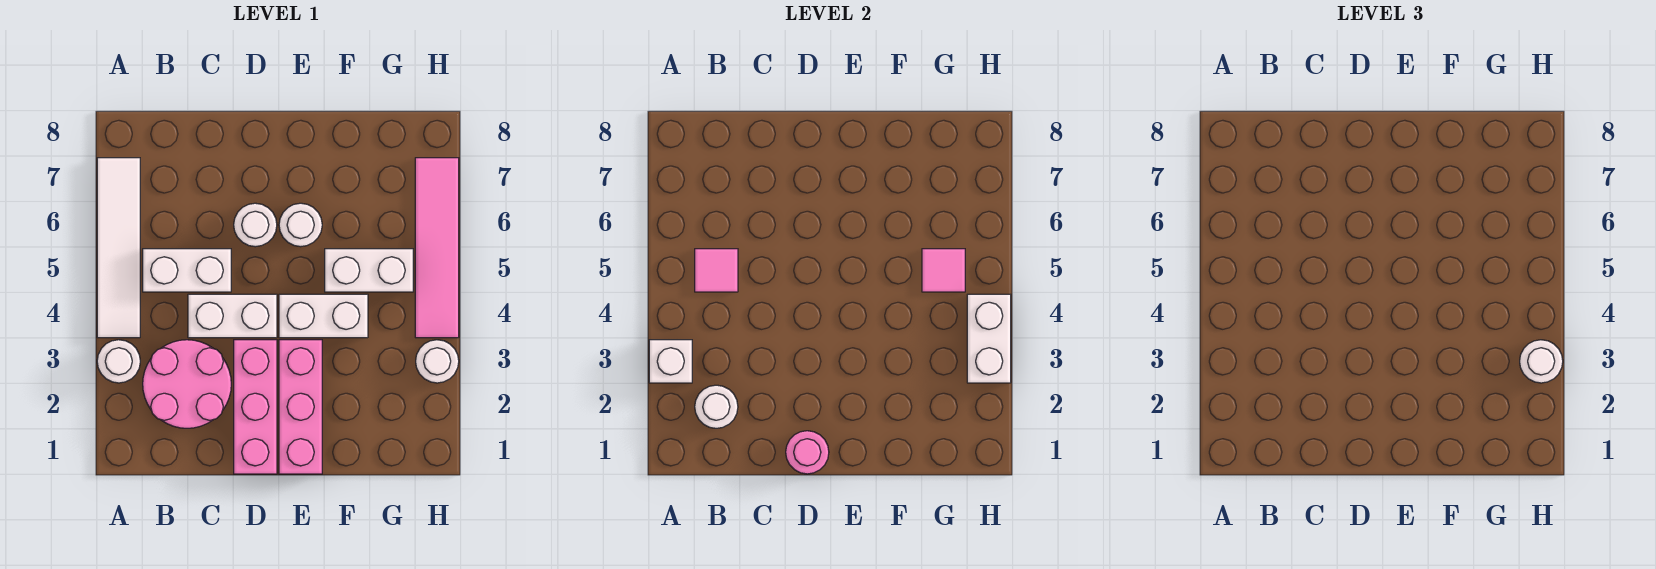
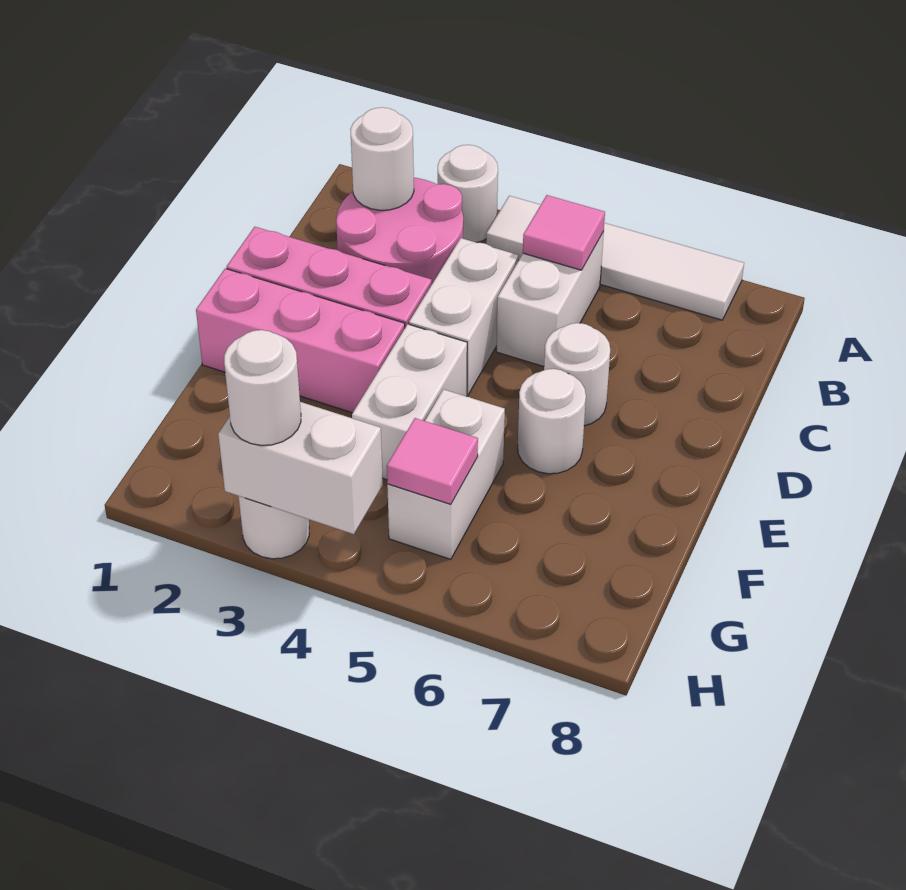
white brick A3 level 2 -> none
pink round brick D1 level 2 -> none
pink tile H4:H7 level 1 -> none

